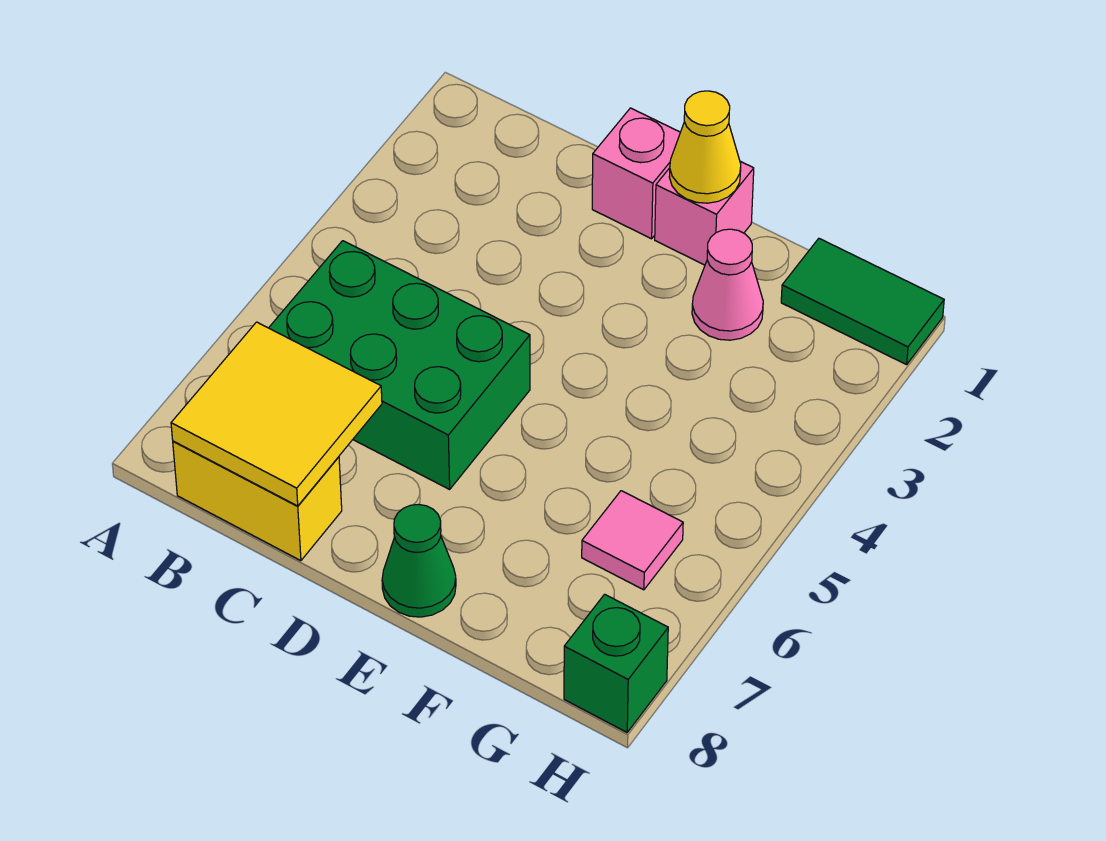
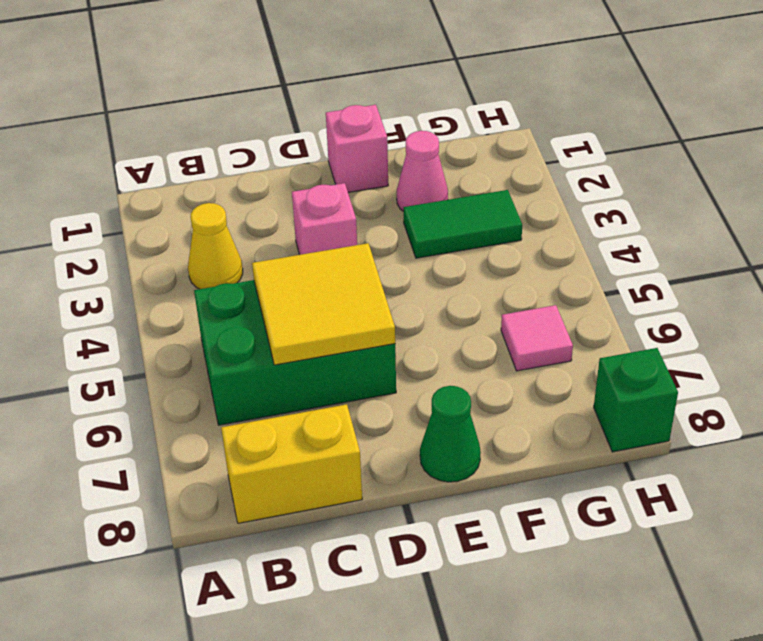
yellow tile B7:C8 level 2 -> yellow tile C5:D6 level 2
pink brick D1 level 1 -> pink brick D3 level 1
yellow cone E1 level 2 -> yellow cone B3 level 1
green tile G1:H1 level 1 -> green tile F3:G3 level 1

